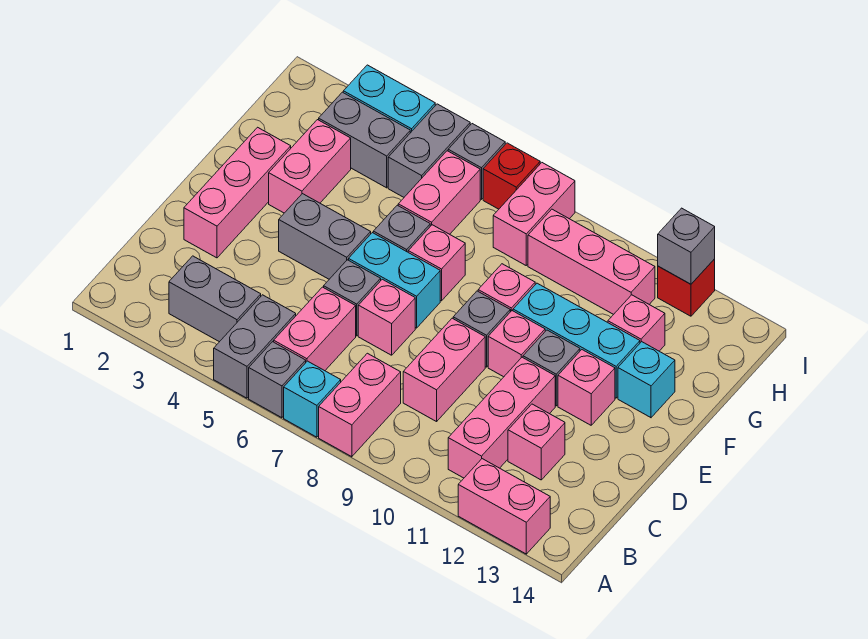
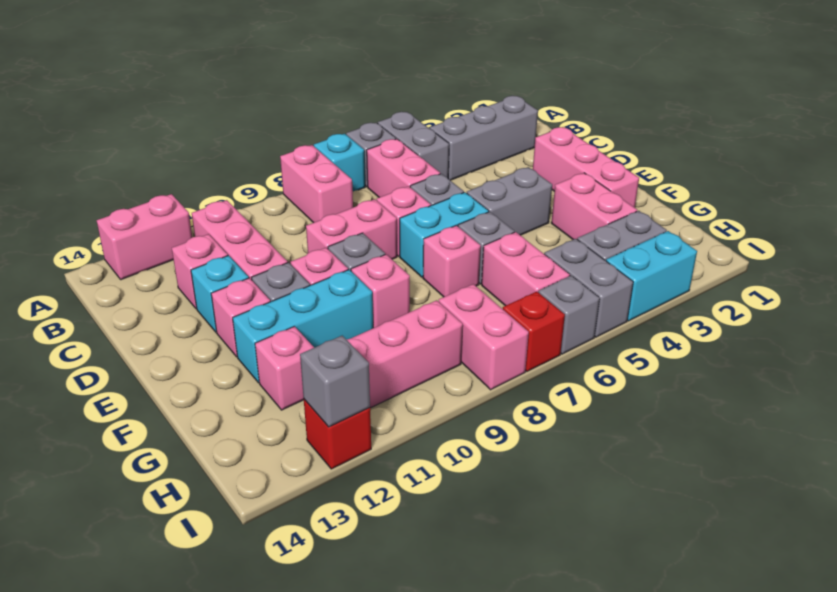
grey brick B3:B4 level 1 -> grey brick B2:B4 level 1
pink brick C9:D9 level 1 -> pink brick D8:D9 level 1
cyan brick F13 level 1 -> cyan brick D12 level 1

